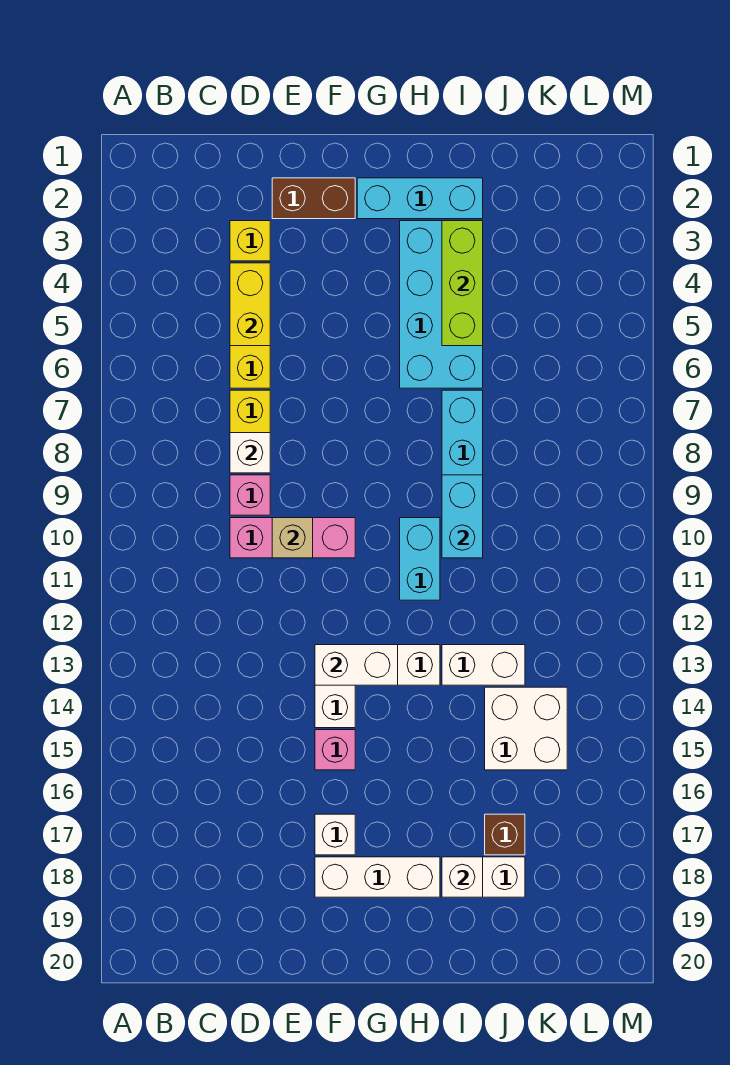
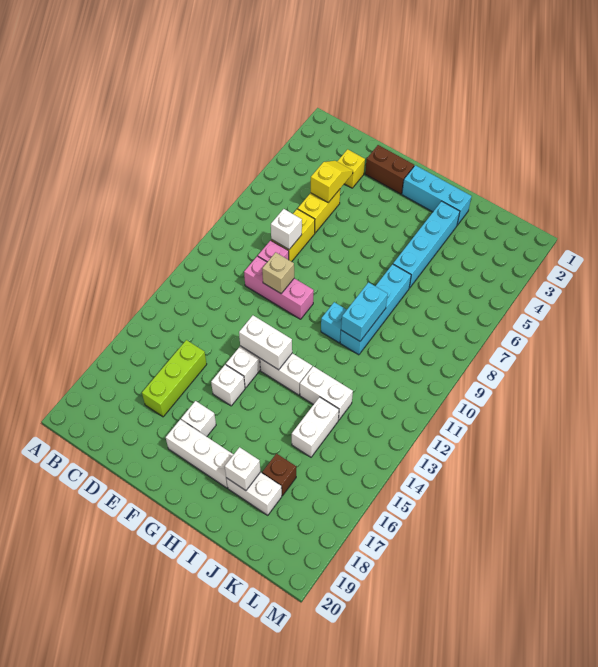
yellow brick D4:D5 level 2 -> yellow slope D4:D5 level 2 top 5
pink brick F15 level 1 -> white brick F15 level 1
cyan brick H3:I6 level 1 -> cyan brick I3:I6 level 1
cyan brick H10:H11 level 1 -> cyan brick H10 level 1
lime brick I3:I5 level 2 -> lime brick D15:D17 level 1
white brick J14:K15 level 1 -> white brick J14:J15 level 1

